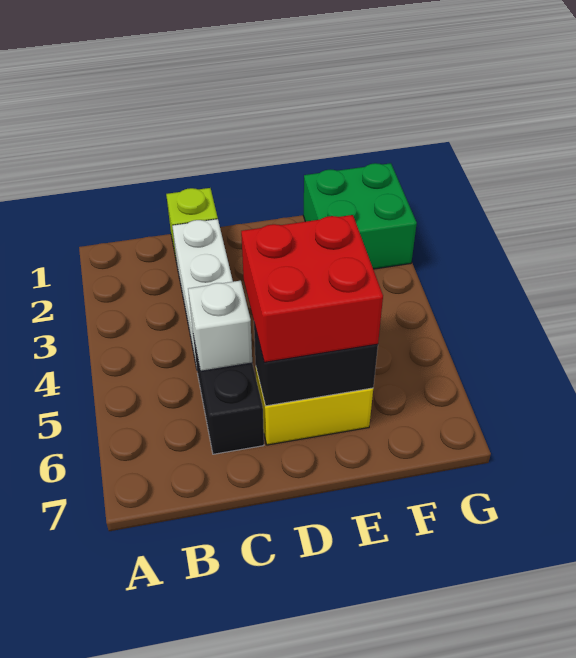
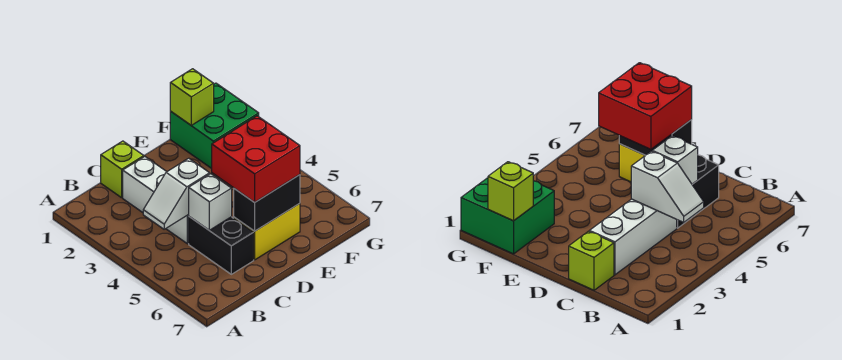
none -> white slope B4:C4 level 2 top C
none -> lime brick F1 level 2

